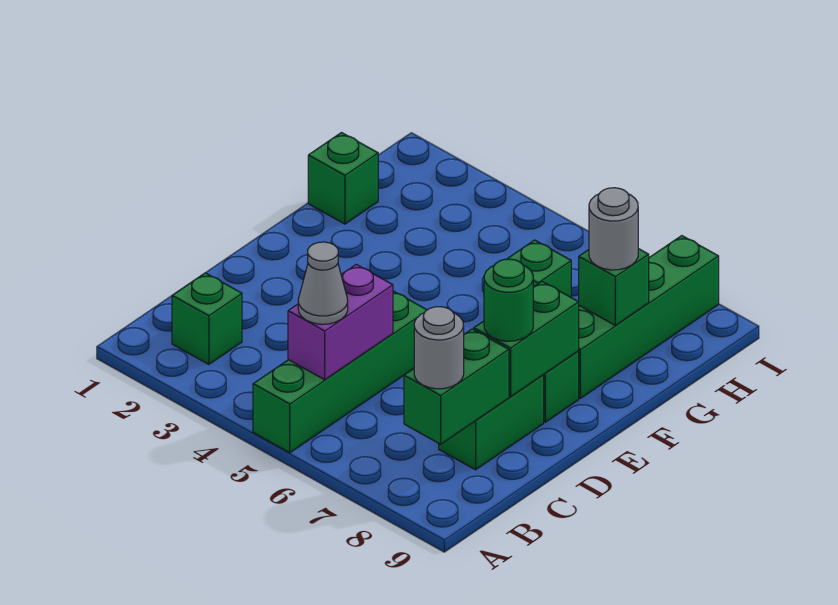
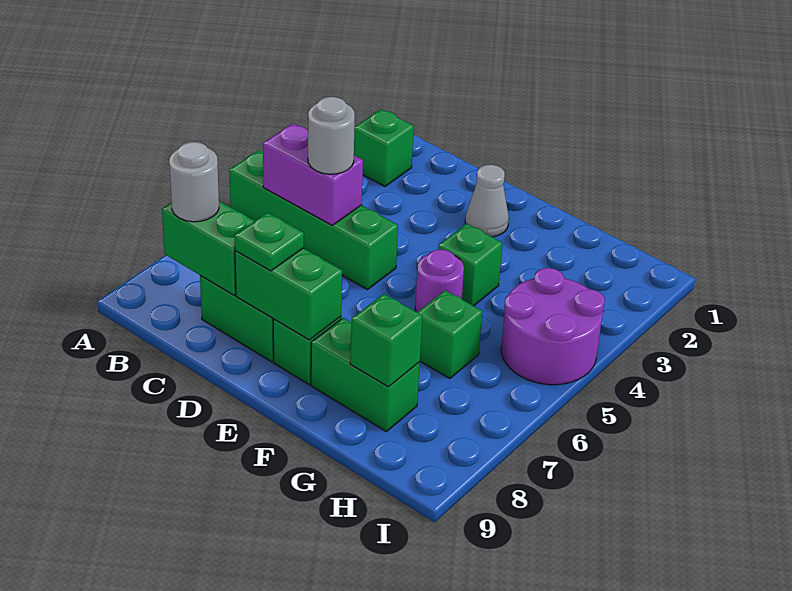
grey cone B5 level 3 -> grey cone E2 level 1
green round brick D8 level 3 -> green plate D8 level 3
none -> purple round brick F5 level 1
green brick F8:I8 level 1 -> green brick F8:G8 level 1
green brick G1 level 1 -> green brick F4 level 1
grey round brick G8 level 3 -> grey round brick C5 level 3
none -> purple round brick H4:I5 level 1

